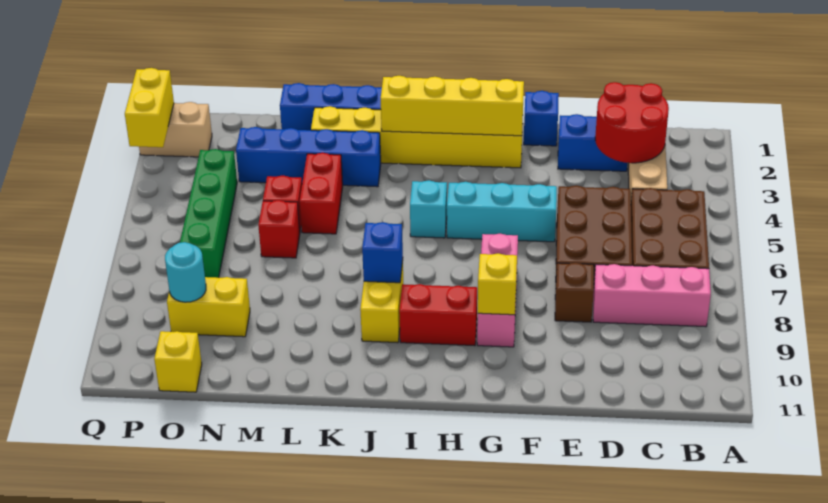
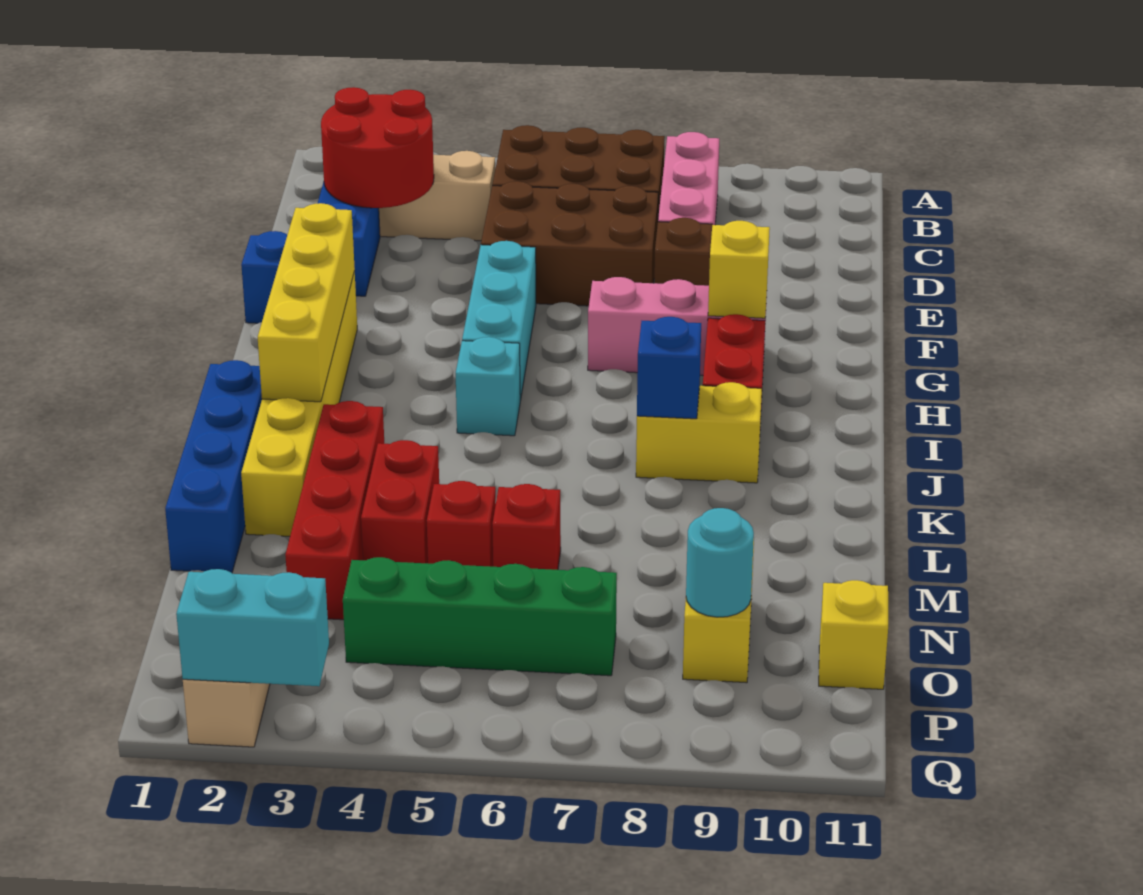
blue brick K3:N3 level 1 -> red brick K3:N3 level 1
red brick L4:L5 level 1 -> red brick L4:M4 level 1
yellow brick Q2:Q3 level 2 -> cyan brick Q2:Q3 level 2

